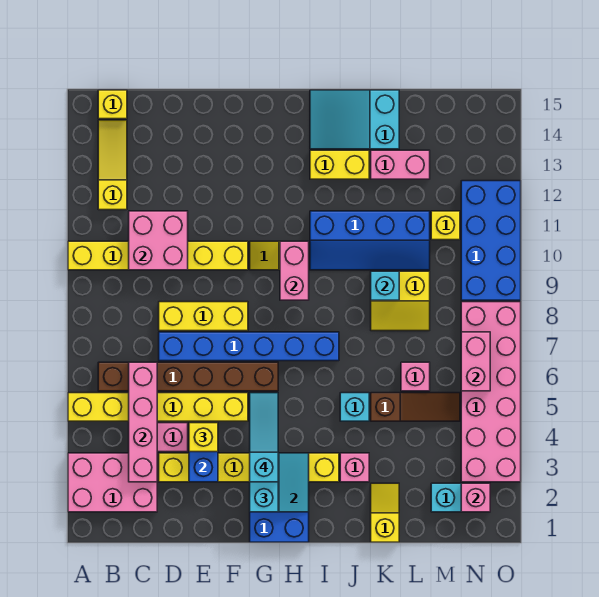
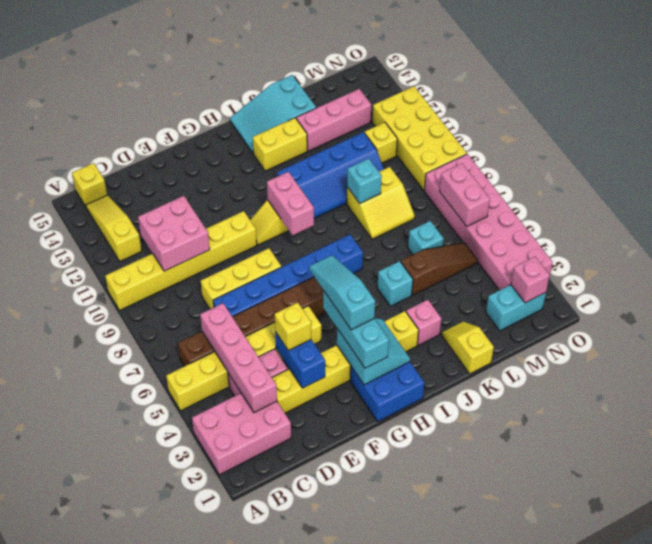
pink brick K13:L13 level 1 -> pink brick K13:M13 level 1
pink brick L6 level 1 -> cyan brick L6 level 1
blue brick N9:O12 level 1 -> yellow brick N9:O12 level 1

